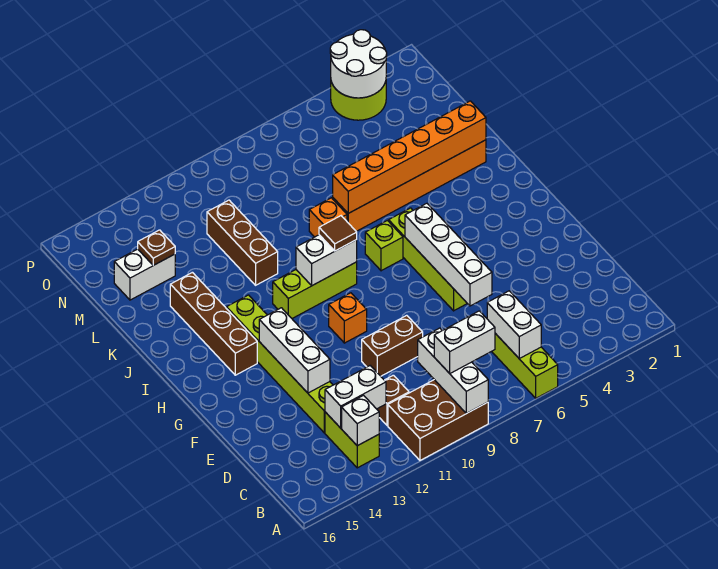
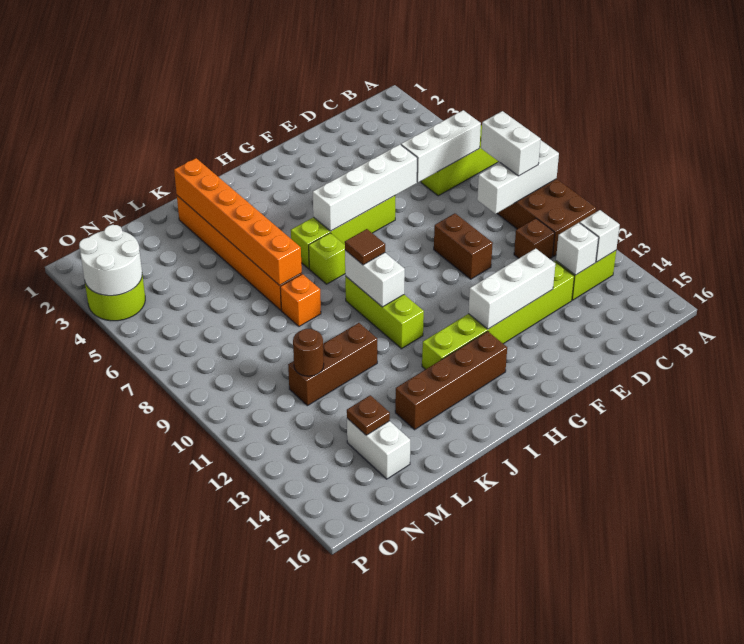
white brick B6:C6 level 2 -> white brick B6:D6 level 2
white brick C12:C13 level 2 -> white brick C13 level 2
orange brick G10 level 1 -> none
none -> brown round brick M11 level 2

